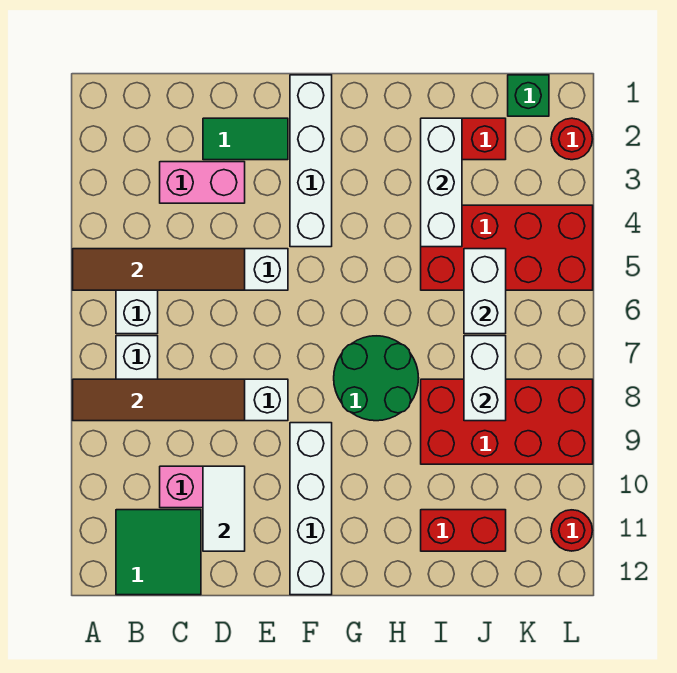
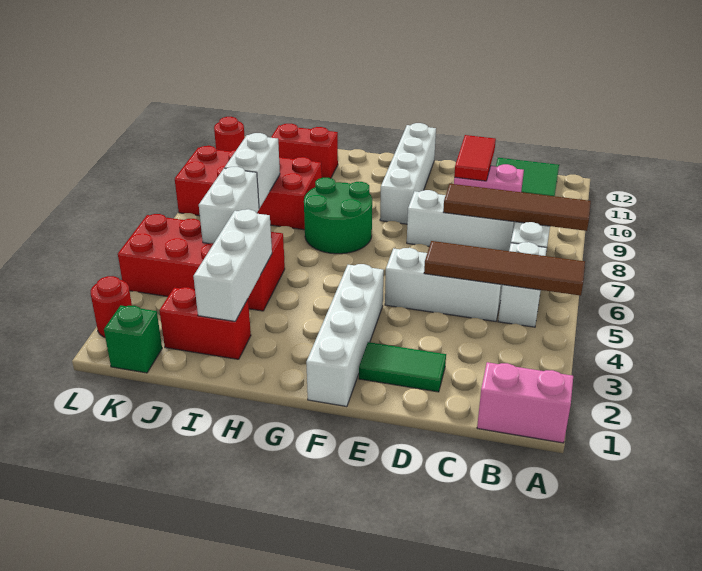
pink brick C3:D3 level 1 -> pink brick A1:B1 level 1
white tile D10:D11 level 2 -> red tile D10:D11 level 2

